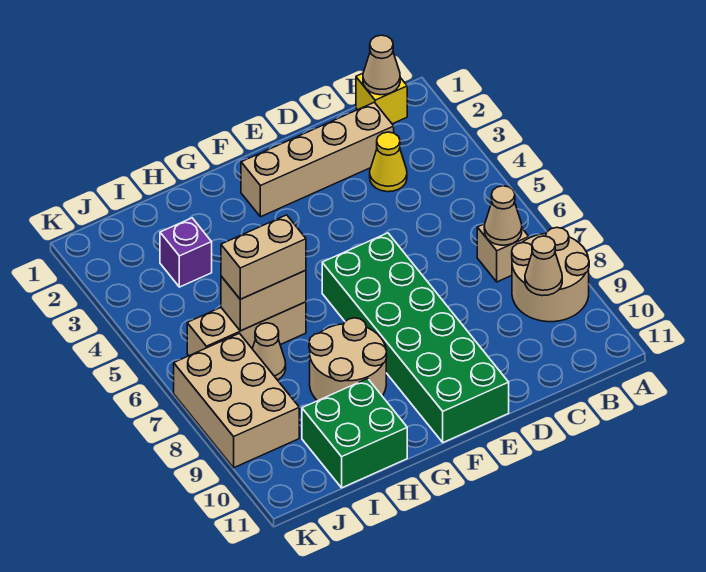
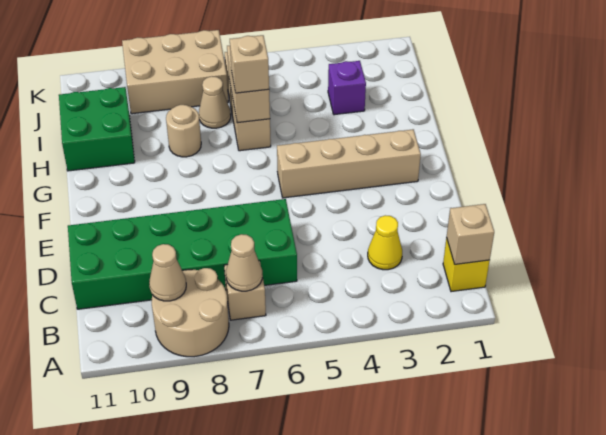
tan cone B1 level 2 -> tan brick B1 level 2
tan brick C2:F2 level 1 -> tan brick F2:F5 level 1
green brick E6:F11 level 1 -> green brick C6:D11 level 1
tan round brick G8:H9 level 1 -> tan round brick H8 level 1
tan brick H6:I6 level 3 -> tan brick H6 level 3

